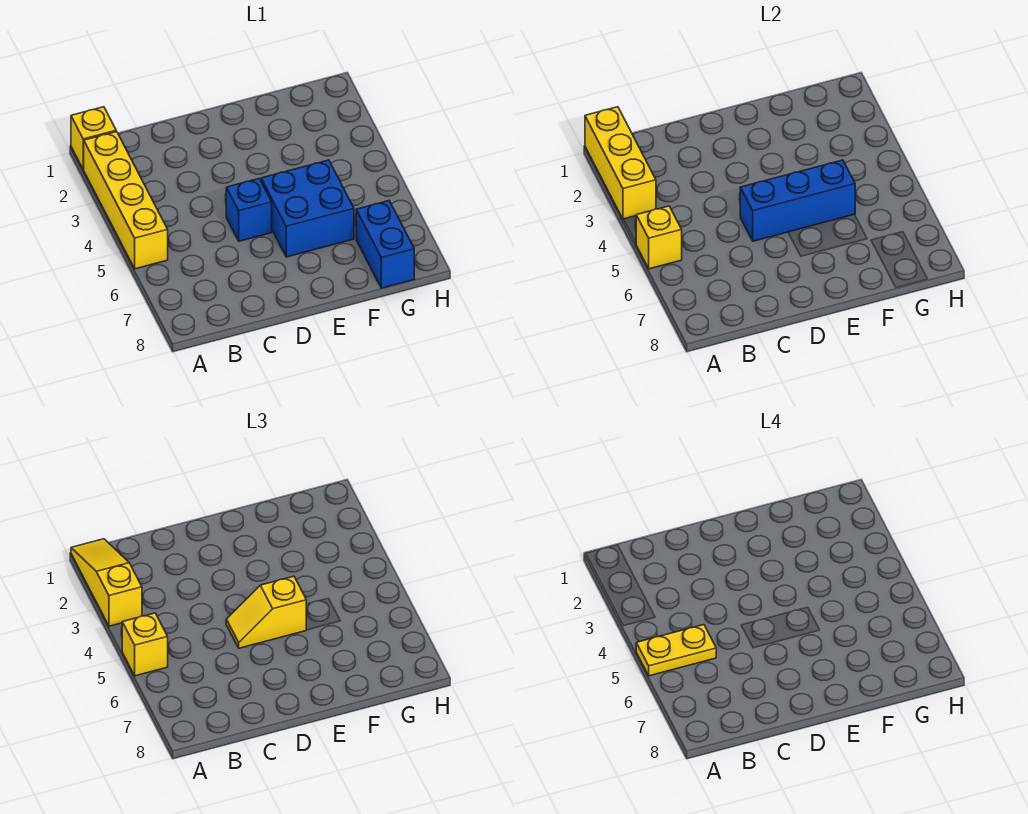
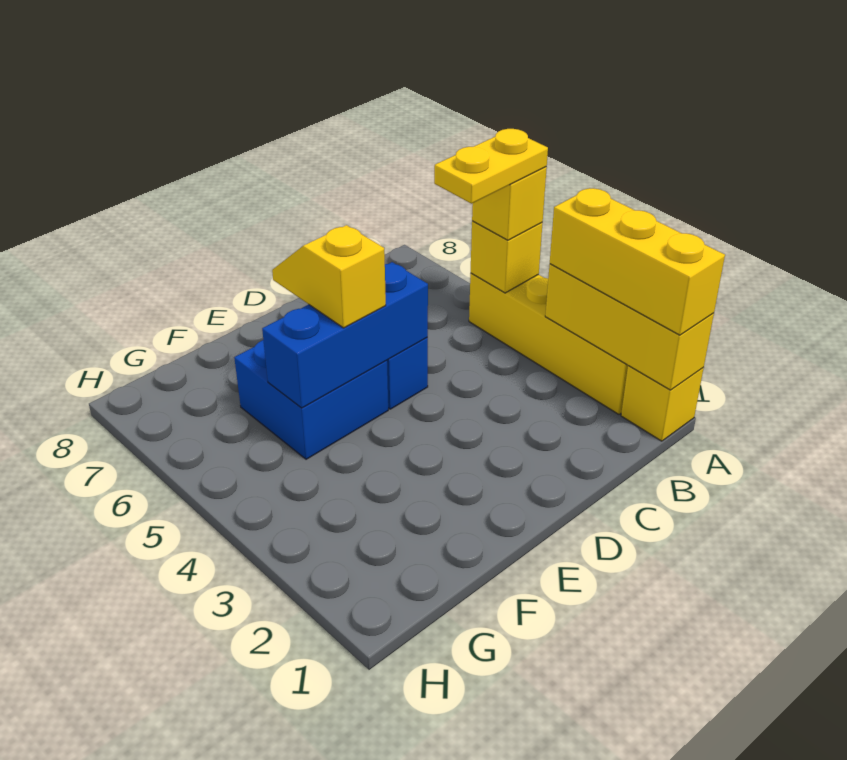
yellow slope A1:A3 level 3 top 3 -> yellow brick A1:A3 level 3
yellow slope D5:E5 level 3 top E -> yellow slope E5:E6 level 3 top 5
blue brick G7:G8 level 1 -> none

